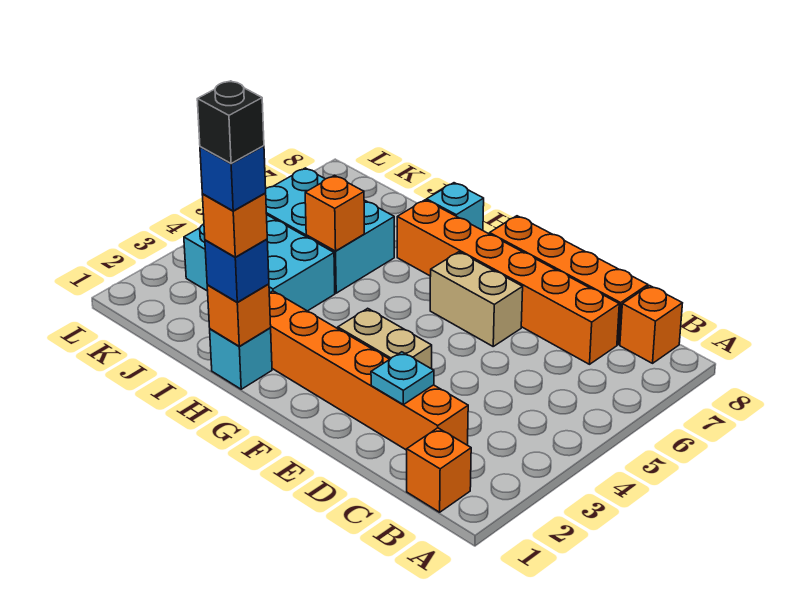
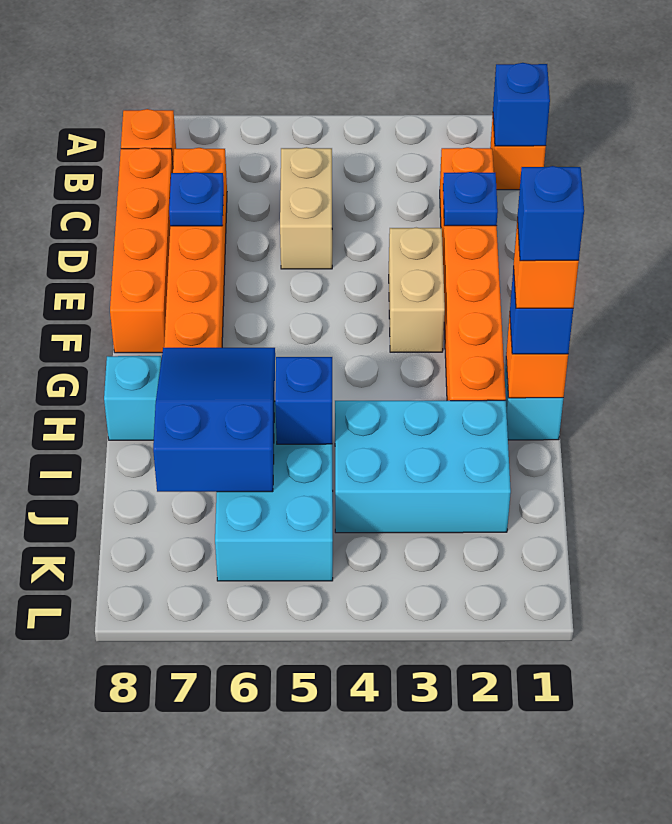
none -> blue brick B1 level 2
cyan plate D2 level 2 -> blue plate D2 level 2
none -> blue plate D7 level 2
tan brick E6:F6 level 1 -> tan brick C5:D5 level 1
black brick H1 level 6 -> none
none -> blue slope H6:J7 level 2 top J
cyan brick I3:K4 level 1 -> cyan brick I2:J4 level 1
orange brick I5 level 2 -> blue brick I5 level 2

